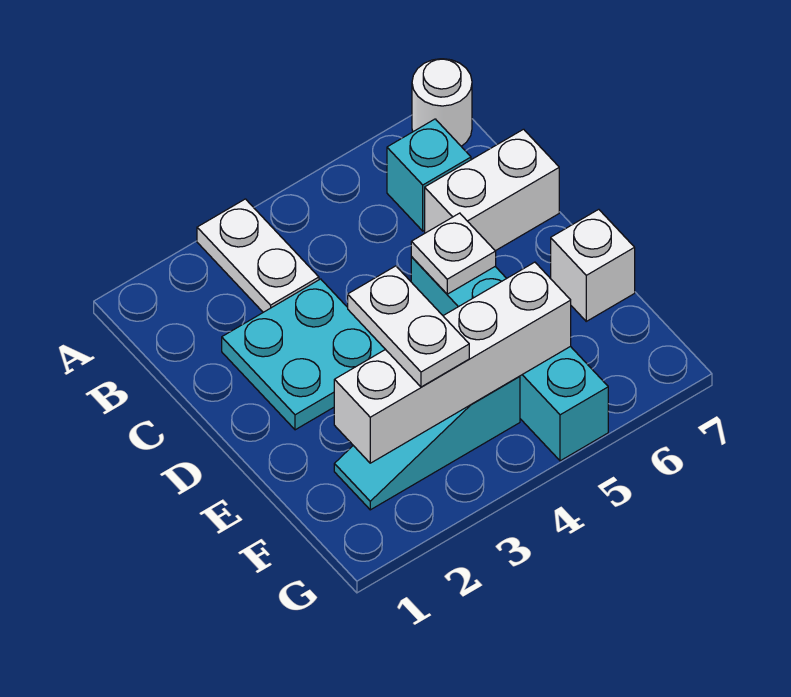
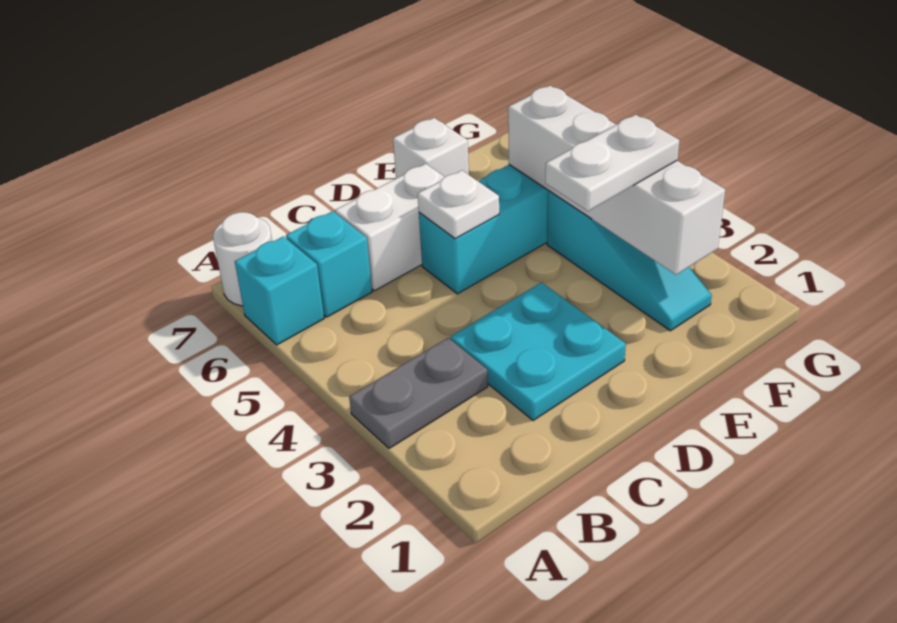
white plate A3:B3 level 1 -> grey plate A3:B3 level 1
none -> cyan brick A6 level 1
white brick C6:C7 level 1 -> white brick C6:D6 level 1

